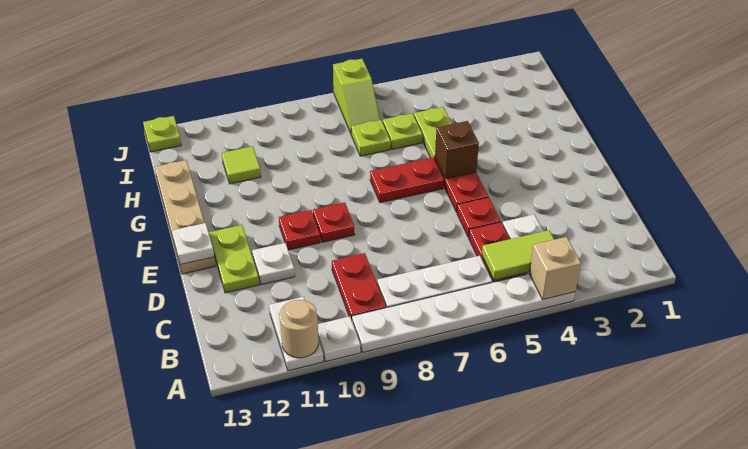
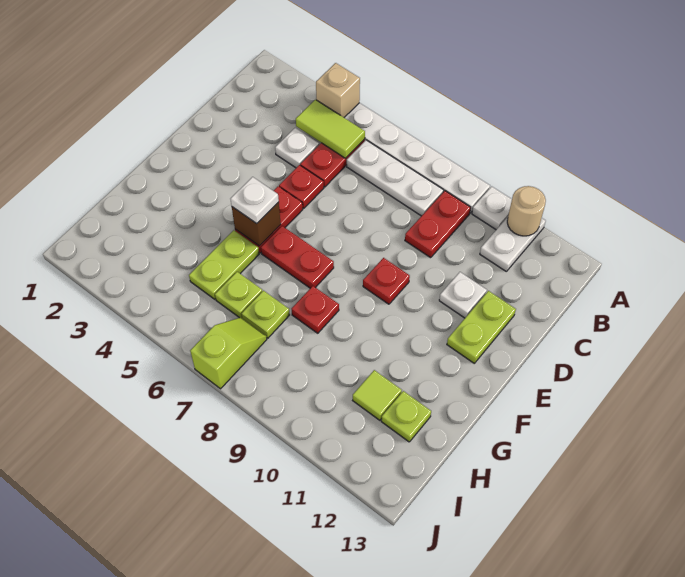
red plate E10 level 1 -> red plate G8 level 1
tan plate E13:H13 level 1 -> none
white plate E13 level 2 -> white plate F5 level 3
lime plate J13 level 1 -> lime plate H12 level 1

